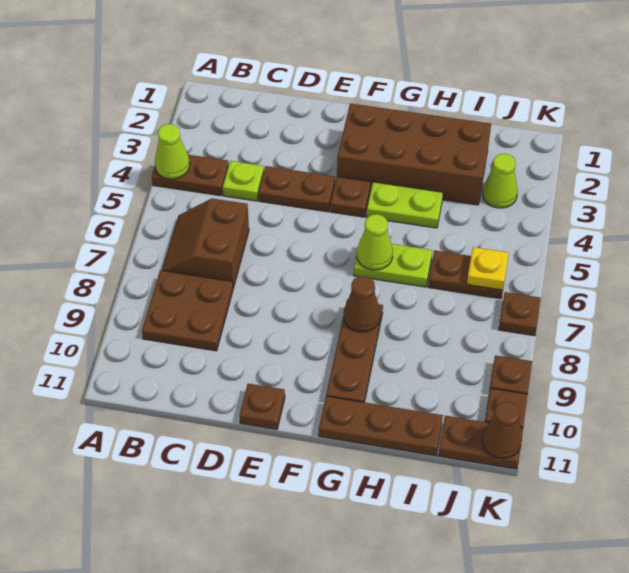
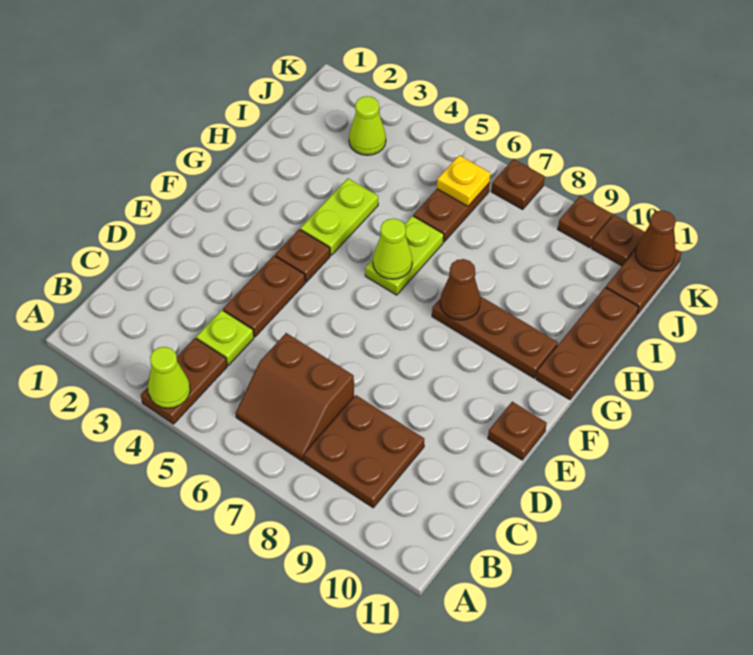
brown brick F2:I3 level 1 -> none

